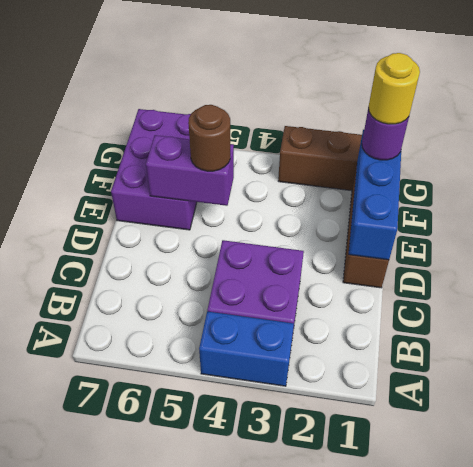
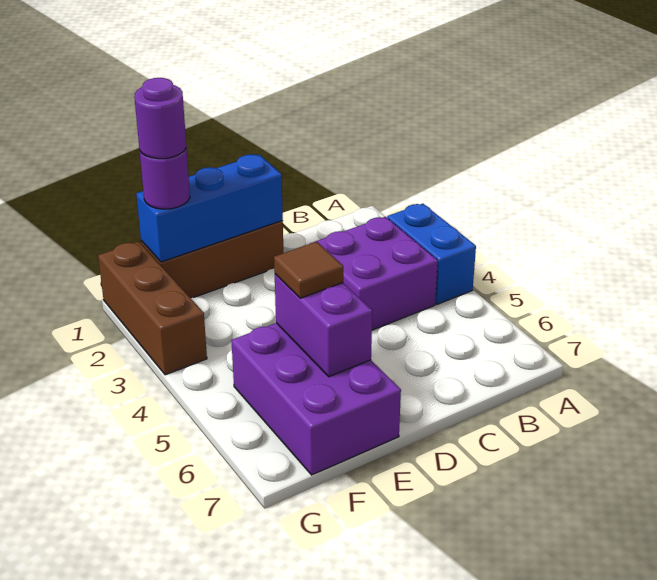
brown round brick E5 level 3 -> brown tile E5 level 3
purple brick E6:G7 level 1 -> purple brick E5:F7 level 1
yellow round brick F1 level 4 -> purple round brick F1 level 4

